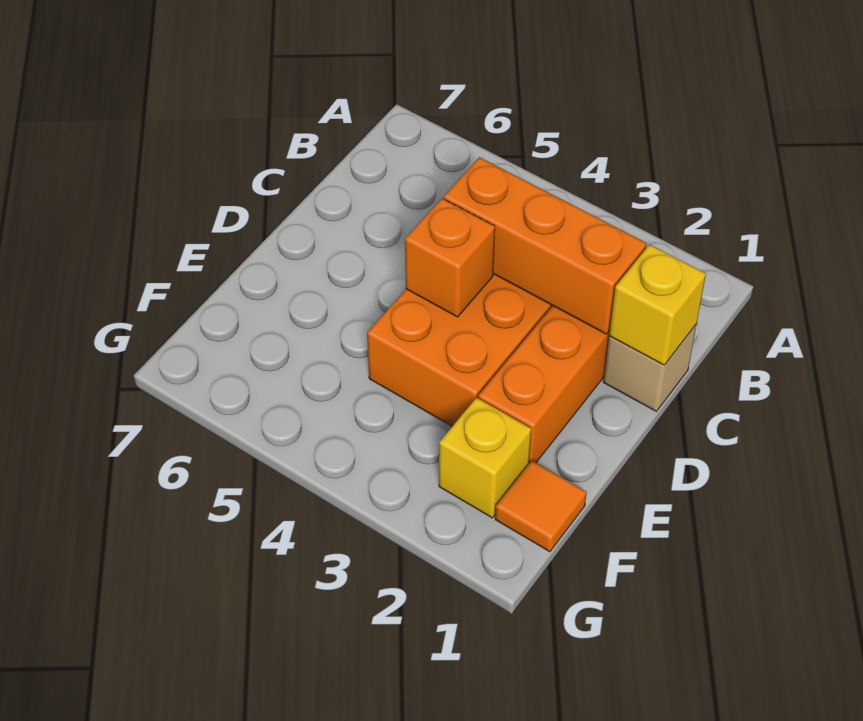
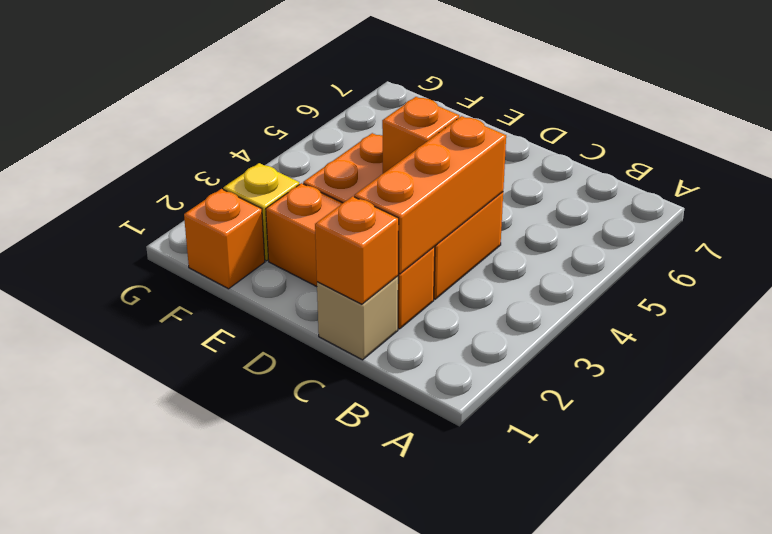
yellow brick C1 level 2 -> orange brick C1 level 2
orange tile F1 level 1 -> orange brick F1 level 1

